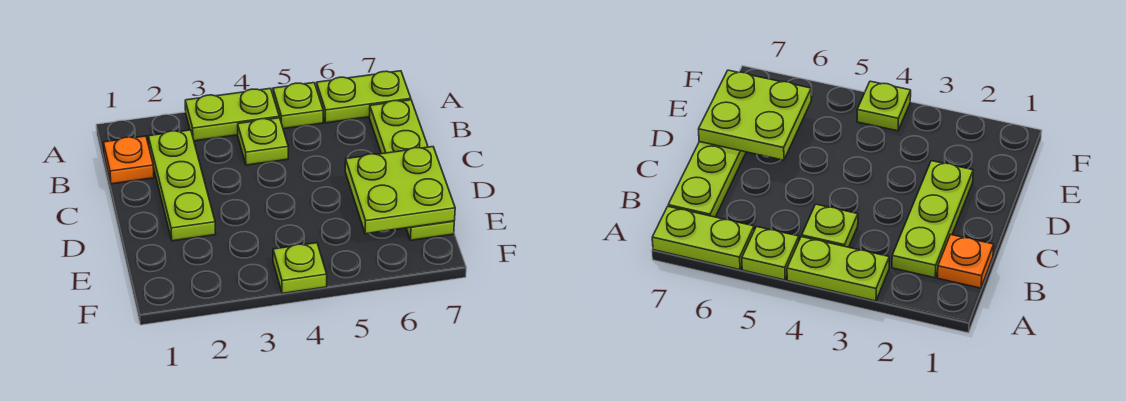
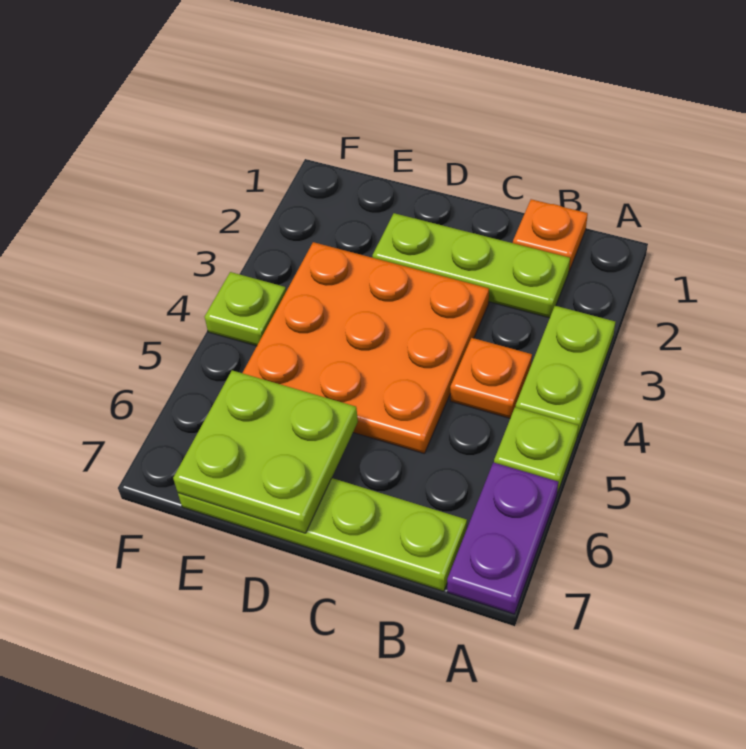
lime plate A6:A7 level 1 -> purple plate A6:A7 level 1
lime plate B4 level 1 -> orange plate B4 level 1
none -> orange plate C3:E5 level 1

